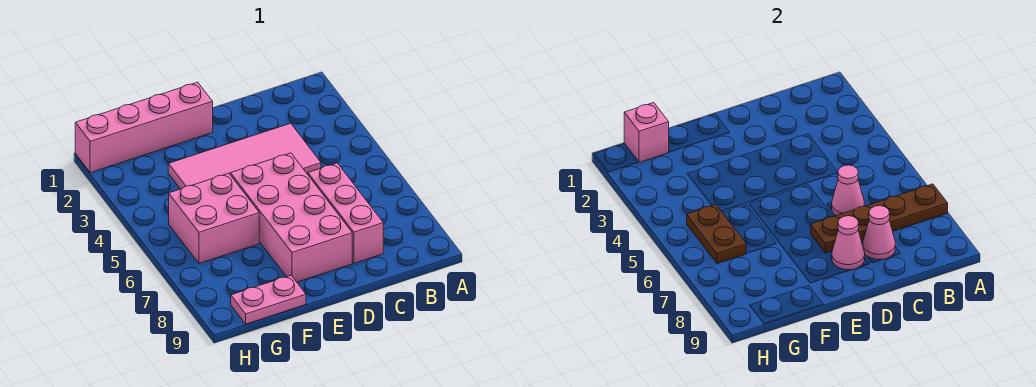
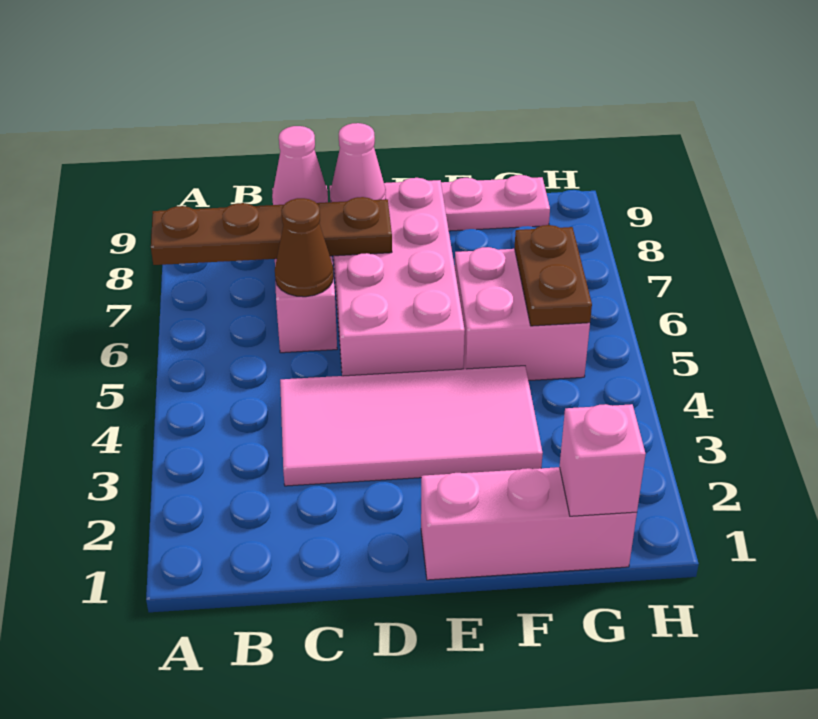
pink cone C6 level 2 -> brown cone C6 level 2
pink brick E1:H1 level 1 -> pink brick E1:G1 level 1

